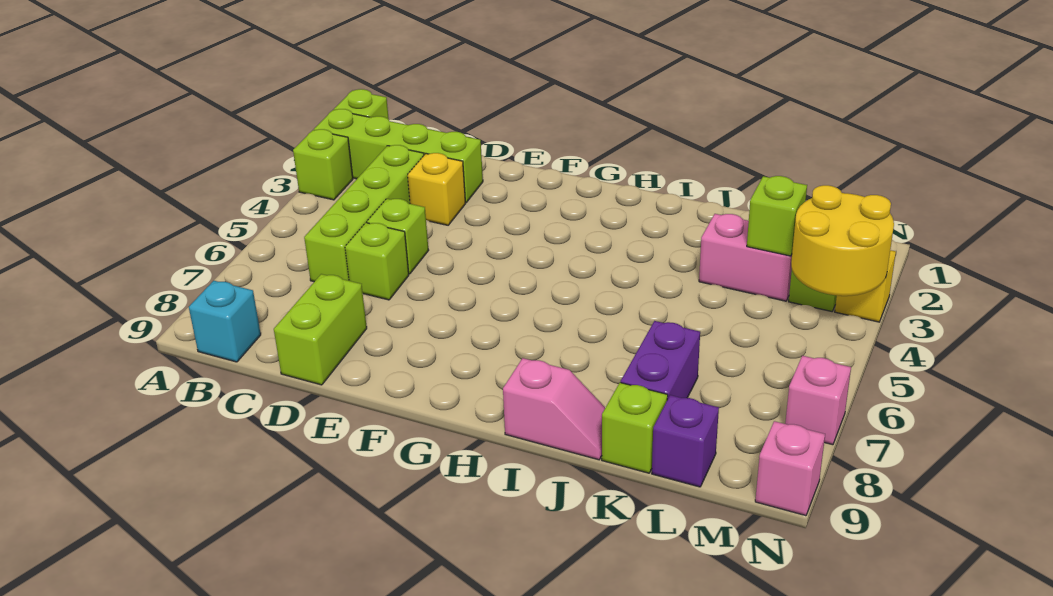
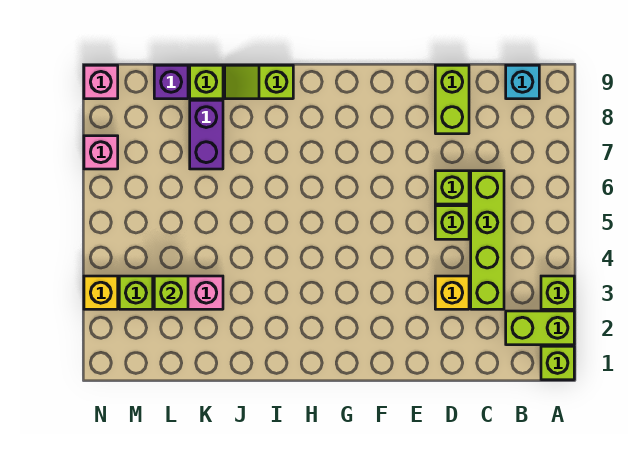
lime brick A2:D2 level 1 -> lime brick A2:B2 level 1
pink slope I9:J9 level 1 top I -> lime slope I9:J9 level 1 top I
yellow round brick M3:N4 level 2 -> none

